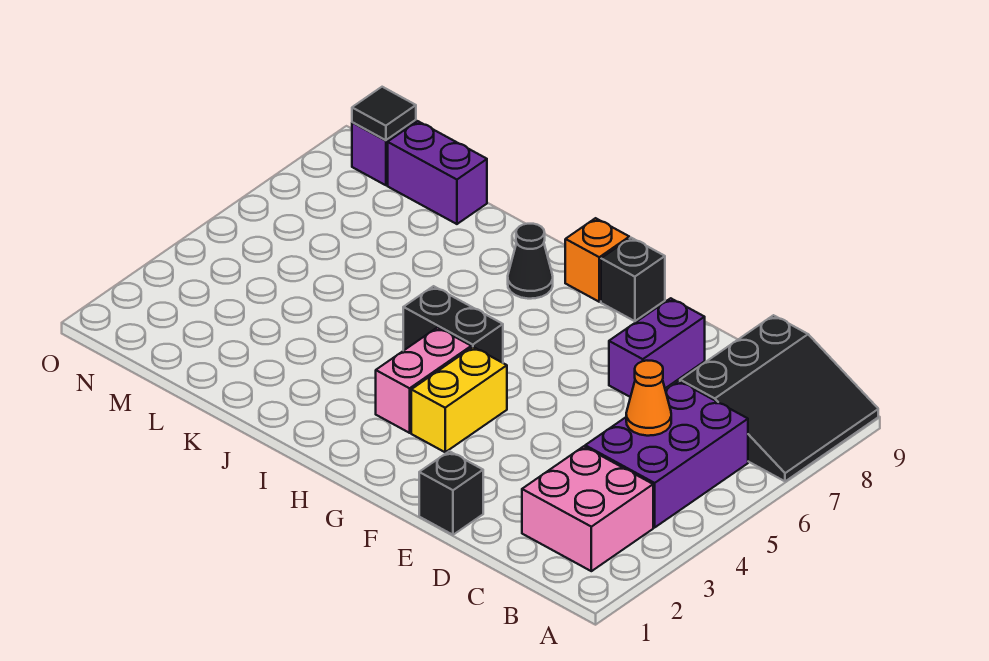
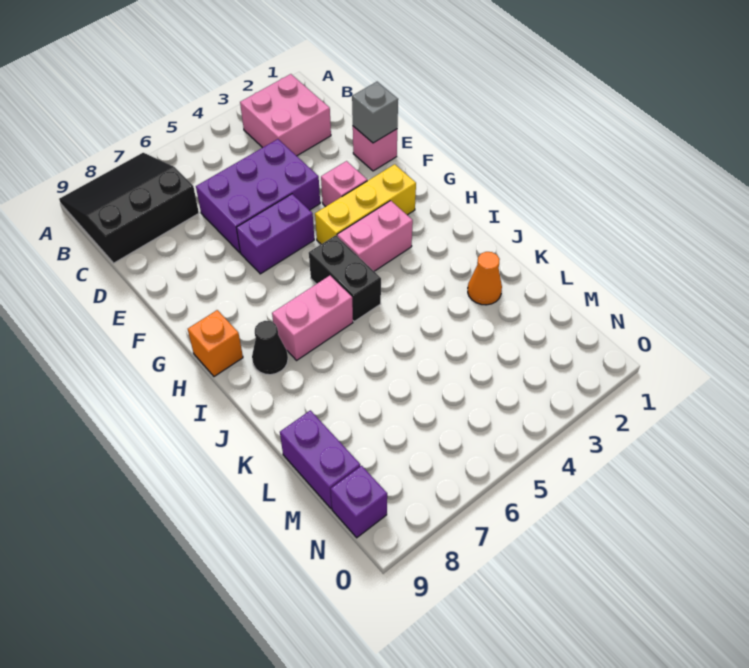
purple brick B4:C6 level 1 -> purple brick D4:E6 level 1
orange cone C5 level 2 -> orange cone K2 level 1
black brick E1 level 1 -> pink brick E1 level 1
none -> grey brick E1 level 2
purple brick E7:E8 level 1 -> purple brick F5:F6 level 1
none -> pink brick F3 level 1
yellow brick G3:G4 level 1 -> yellow brick G2:G4 level 1
black brick G9 level 1 -> none
none -> pink brick I6:I7 level 1
black tile N9 level 2 -> none

